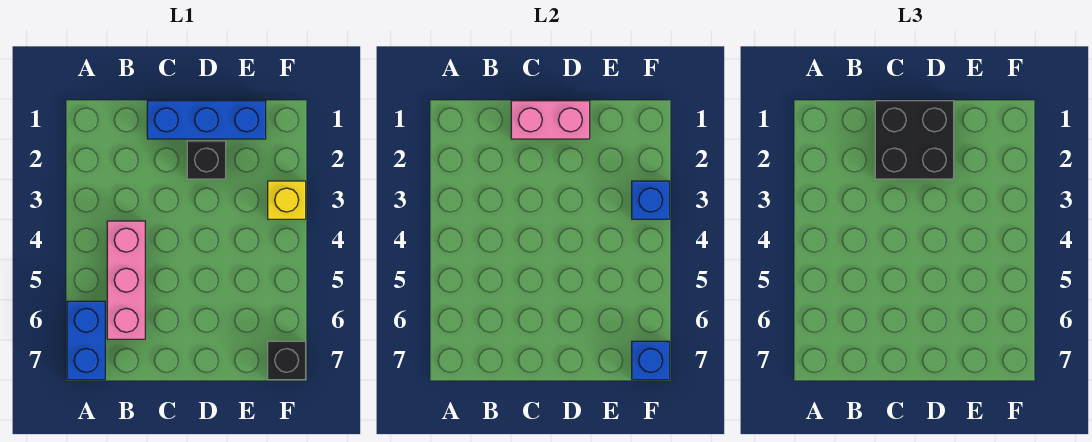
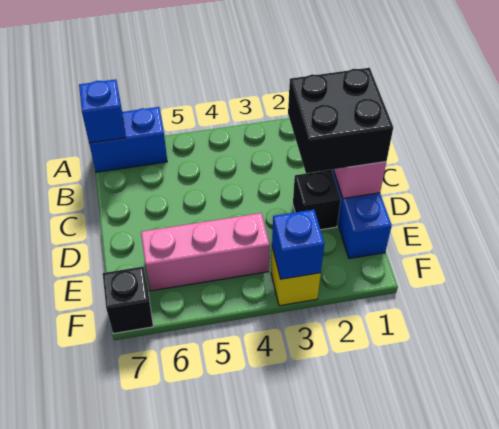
pink brick B4:B6 level 1 -> pink brick E4:E6 level 1
blue brick F7 level 2 -> blue brick A7 level 2

